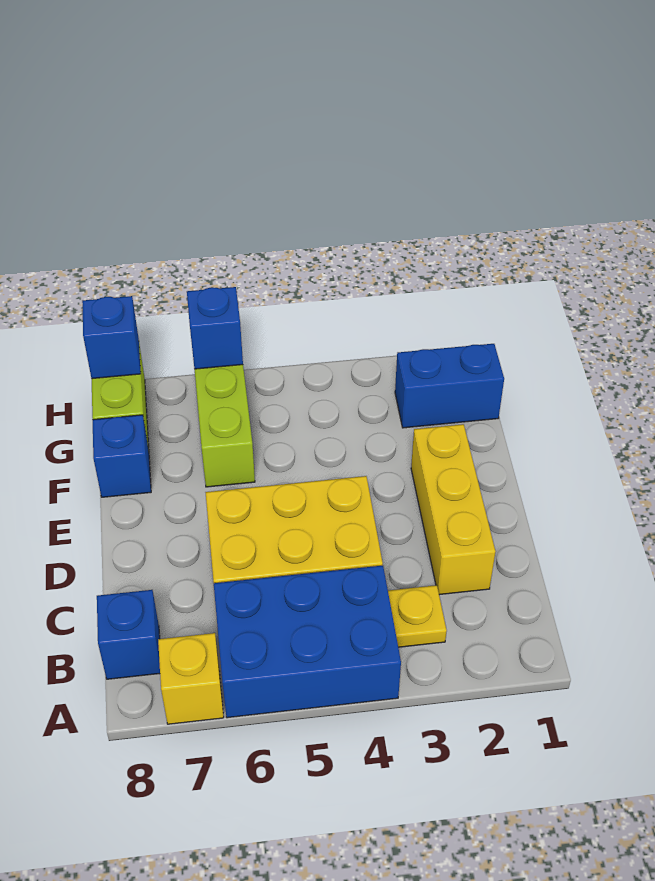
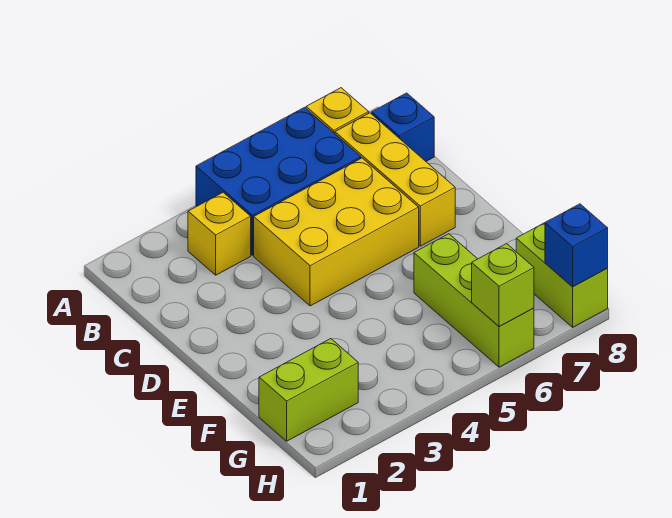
yellow plate B3 level 1 -> yellow brick B3 level 1
yellow brick C2:E2 level 1 -> yellow brick B7:D7 level 1
blue brick F8 level 1 -> none
blue brick G1:G2 level 1 -> lime brick G1:G2 level 1
blue brick H6 level 2 -> lime brick H6 level 2

